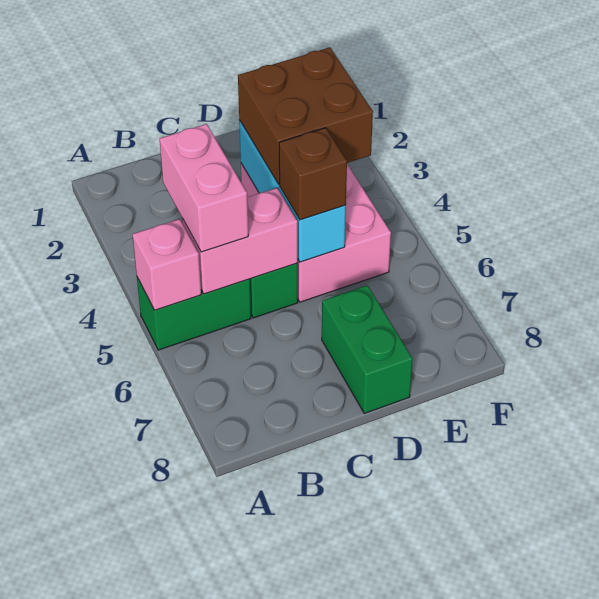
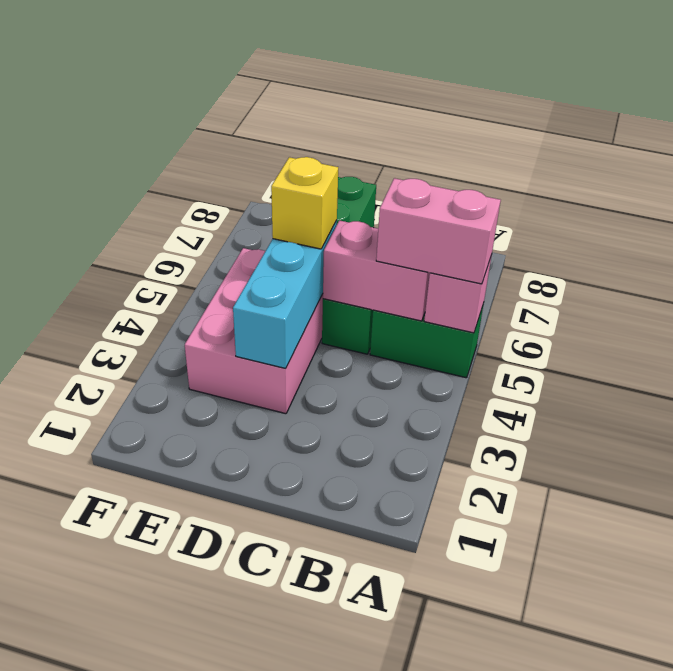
pink brick B4:B5 level 3 -> pink brick A5:B5 level 3
brown brick D3:E4 level 3 -> none
brown brick D5 level 3 -> yellow brick D5 level 3

